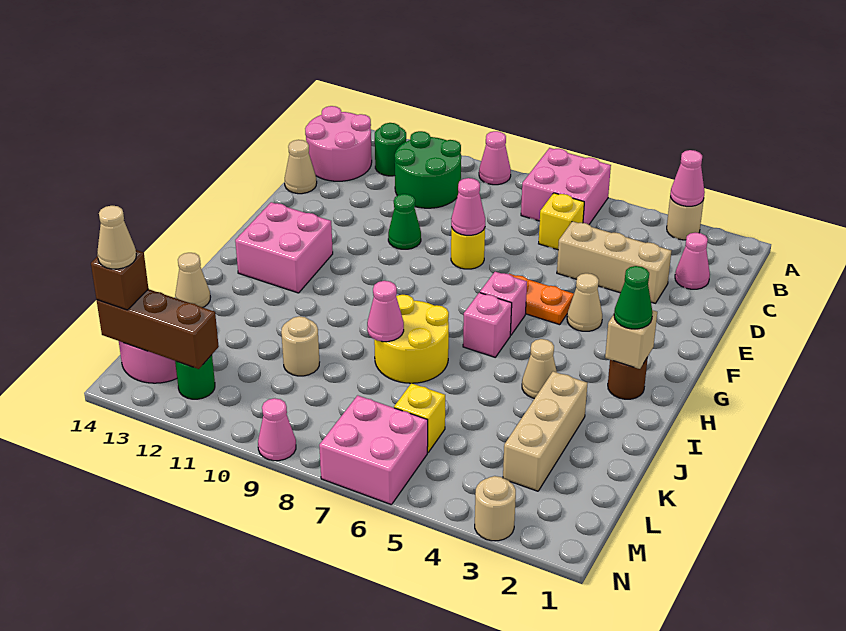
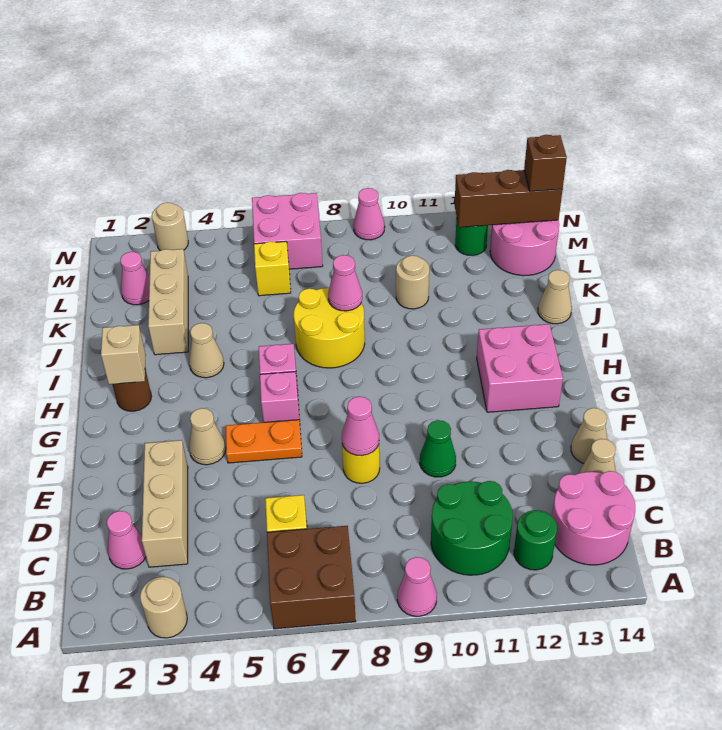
pink cone A3 level 2 -> pink cone L2 level 1
pink brick A6:B7 level 1 -> brown brick A6:B7 level 1
tan brick D3:D5 level 1 -> tan brick C3:E3 level 1
green cone H2 level 3 -> none
tan cone M14 level 4 -> tan cone E14 level 1

